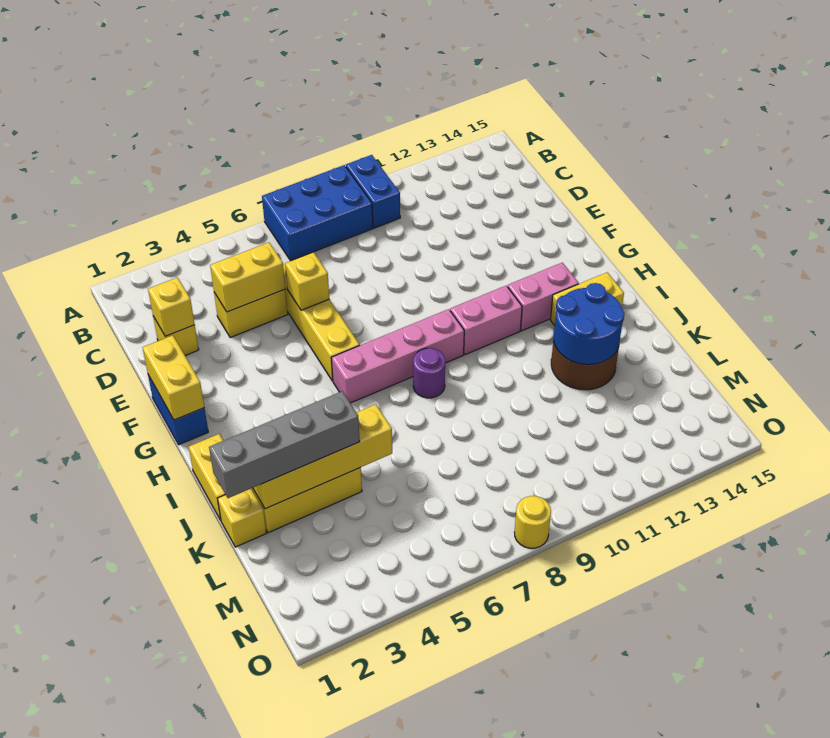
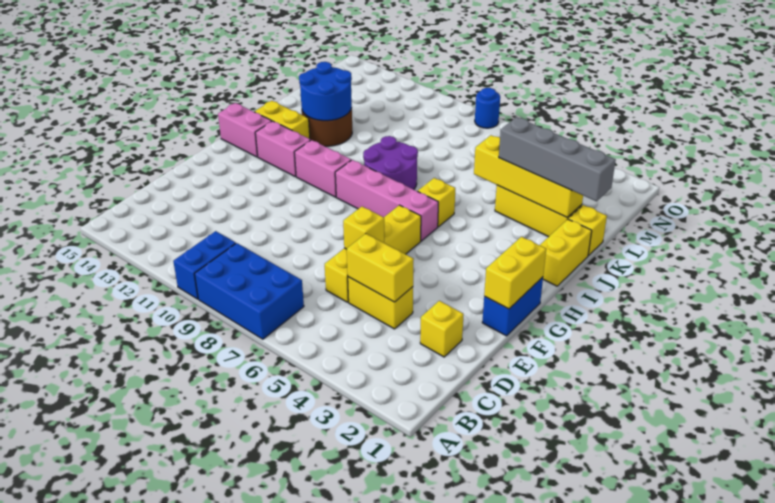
yellow brick D2 level 2 -> yellow brick I6 level 1
none -> pink brick H14:H15 level 1
purple round brick I8 level 1 -> purple round brick I8:J9 level 1
yellow round brick O8 level 1 -> blue round brick O8 level 1

